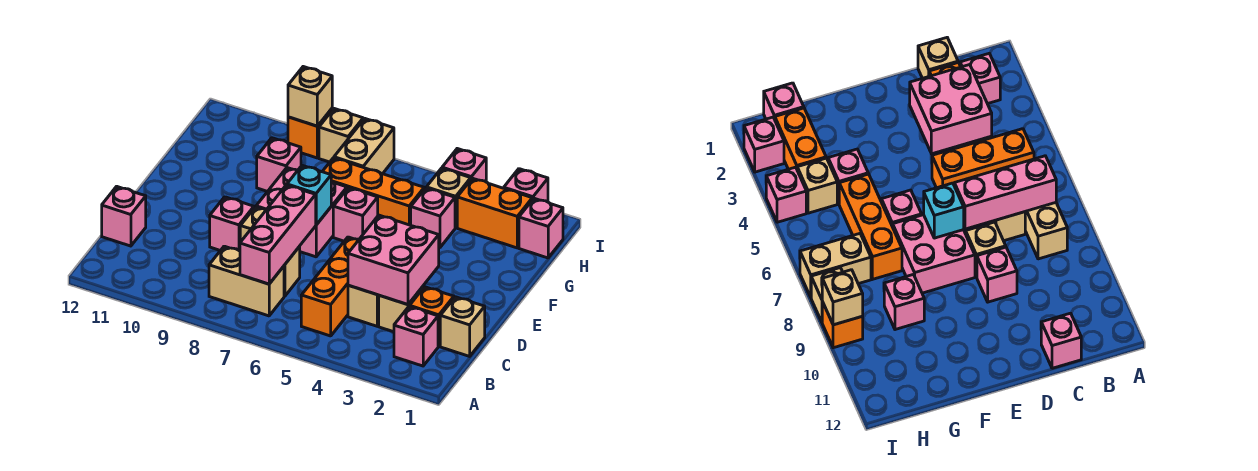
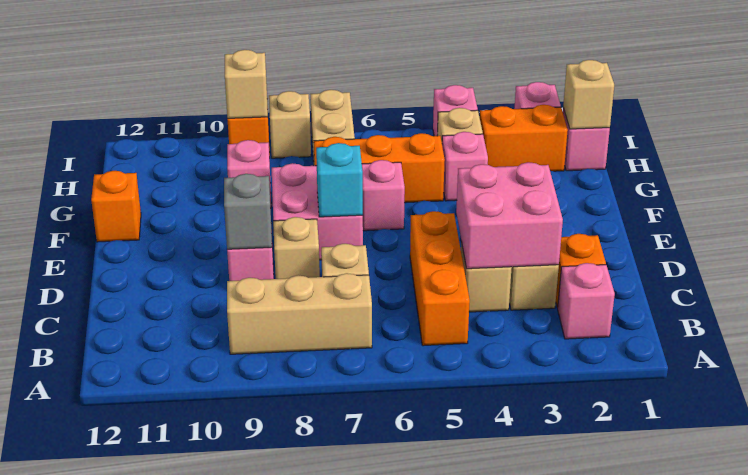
tan brick B7:B8 level 1 -> tan brick B7:B9 level 1
pink brick B7:D7 level 2 -> none
tan brick C1 level 1 -> tan brick H1 level 2
pink brick C12 level 1 -> none
none -> grey brick D9 level 2
none -> orange brick F12 level 1

